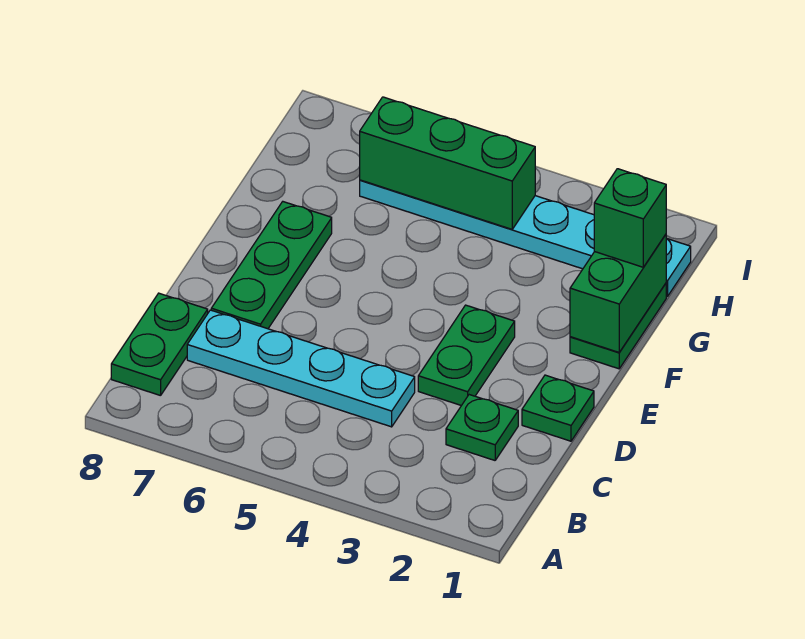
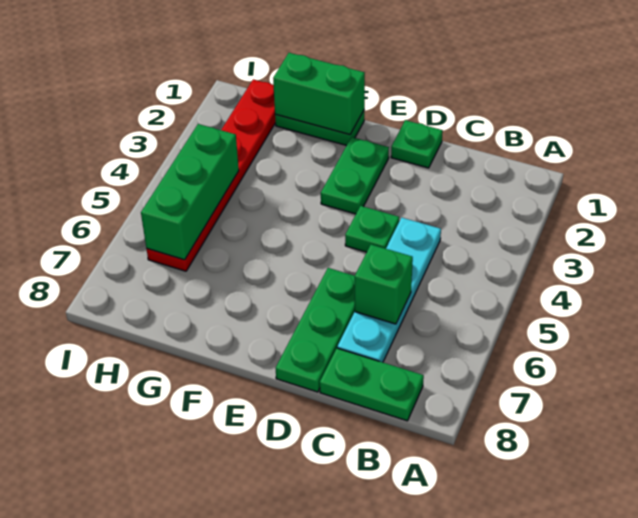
green plate C2 level 1 -> green plate D4 level 1
green plate D3:E3 level 1 -> green plate E2:E3 level 1
green plate D7:F7 level 1 -> green plate D6:D8 level 1
green brick G1 level 3 -> green brick C6 level 2
cyan plate H1:H6 level 1 -> red plate H1:H6 level 1

